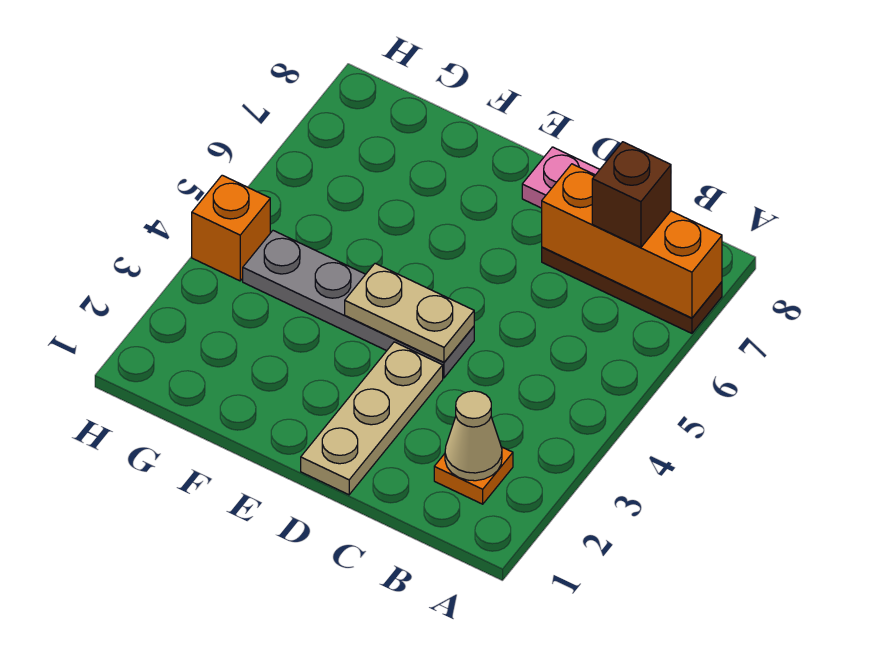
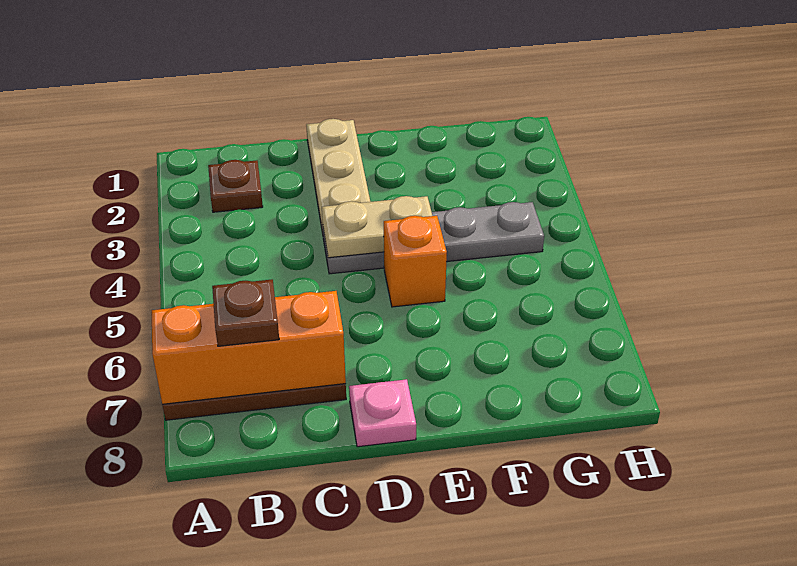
orange plate B2 level 1 -> brown plate B2 level 1
tan cone B2 level 2 -> none
brown brick B7 level 3 -> brown plate B7 level 3
orange brick H4 level 1 -> orange brick E5 level 1

